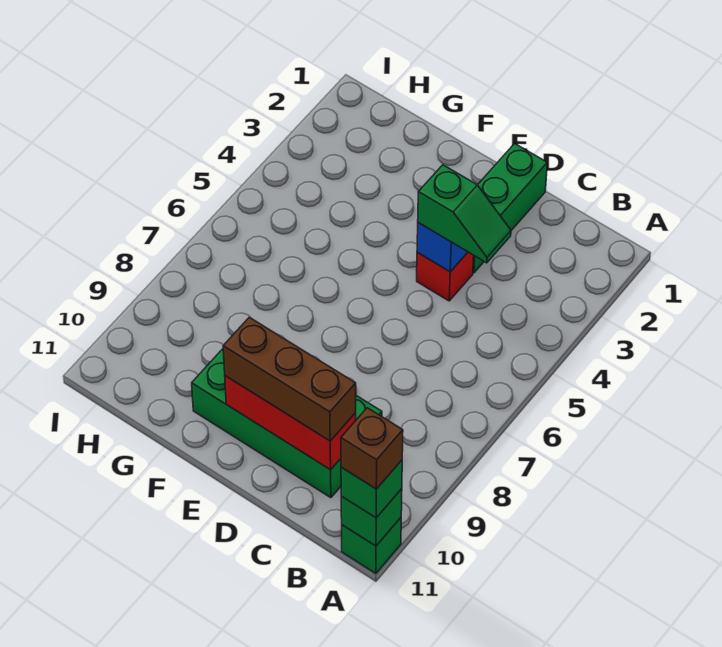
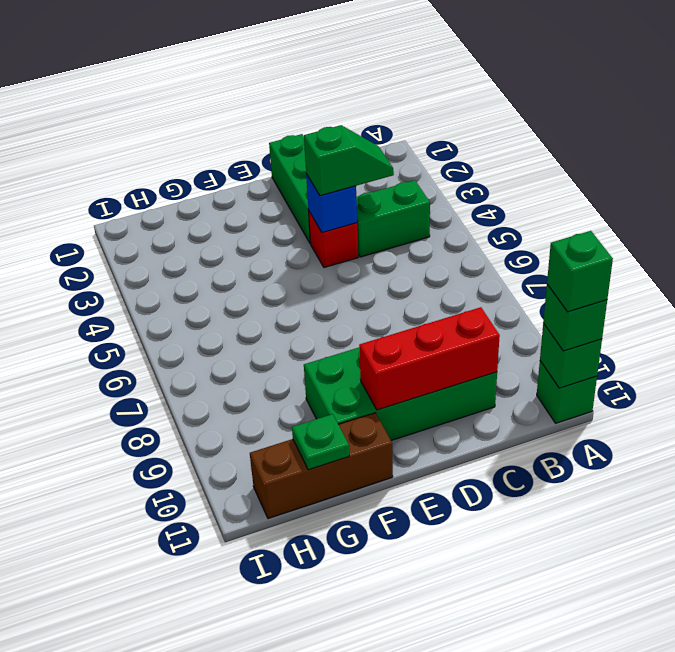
brown brick A11 level 4 -> green brick A11 level 4
none -> green brick B4:C4 level 1
brown brick C10:E10 level 3 -> brown brick F11:H11 level 1
none -> green plate G11 level 2

